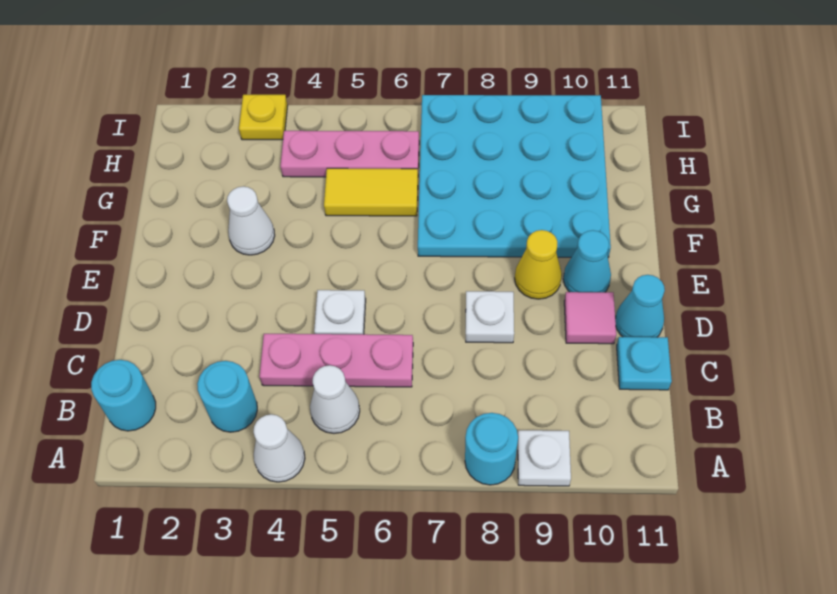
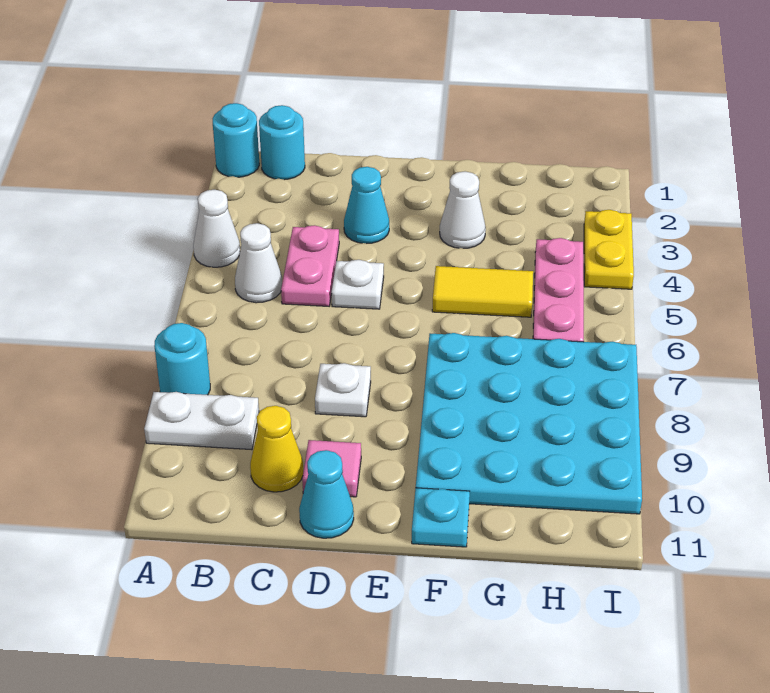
white plate A9 level 1 -> white plate A9:B9 level 1
cyan round brick B3 level 1 -> cyan round brick A1 level 1
pink plate C4:C6 level 1 -> pink plate C4:C5 level 1
cyan plate C11 level 1 -> cyan plate F11 level 1
yellow cone E9 level 1 -> yellow cone C10 level 1
cyan cone E10 level 1 -> cyan cone D3 level 1
yellow tile G5:G6 level 1 -> yellow tile F5:G5 level 1
yellow plate I3 level 1 -> yellow plate I3:I4 level 1

